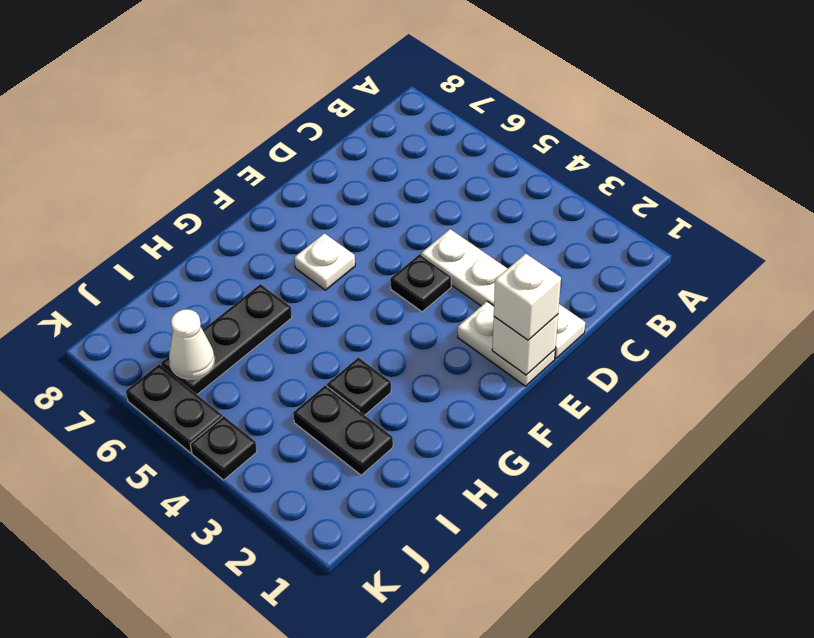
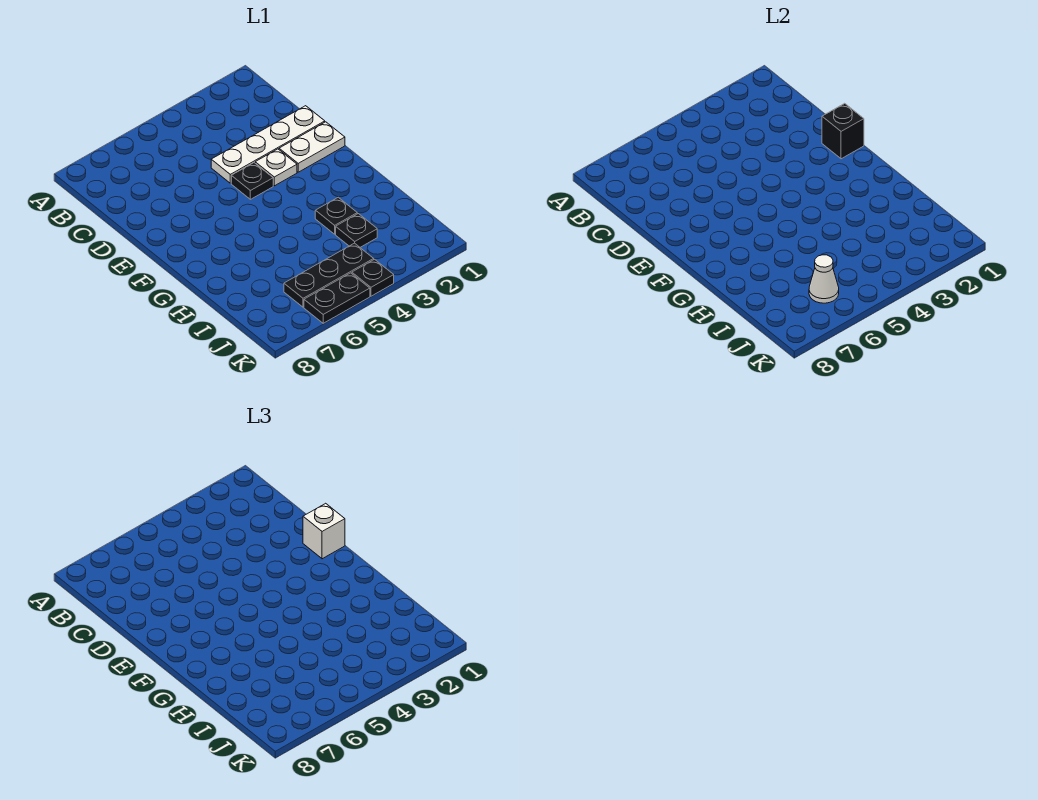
white brick E1 level 2 -> black brick E1 level 2
white plate F6 level 1 -> white plate E3 level 1
black plate H6:J6 level 1 -> black plate J4:J6 level 1
black plate I2:I3 level 1 -> black plate I3 level 1

